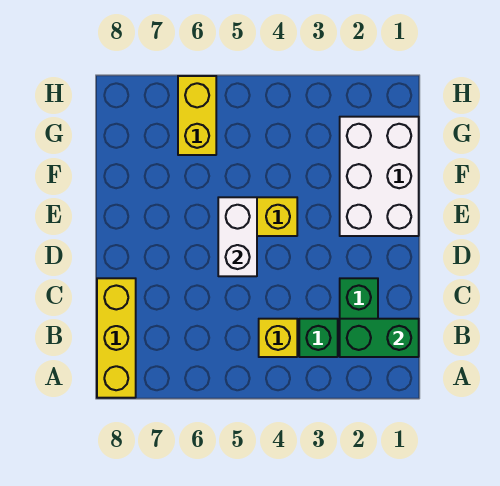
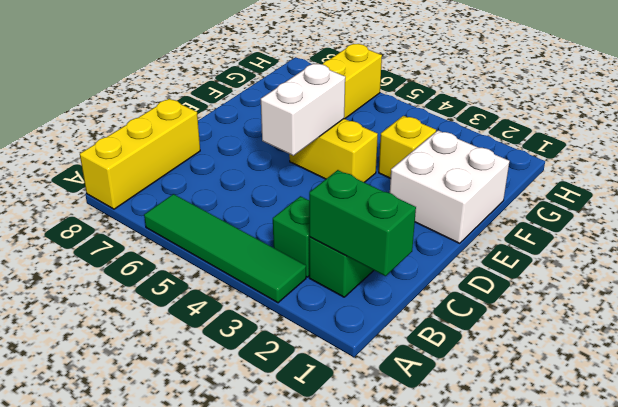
none -> green tile A3:A6 level 1
yellow brick B4 level 1 -> yellow brick F3 level 1
white brick E1:G2 level 1 -> white brick E1:F2 level 1

